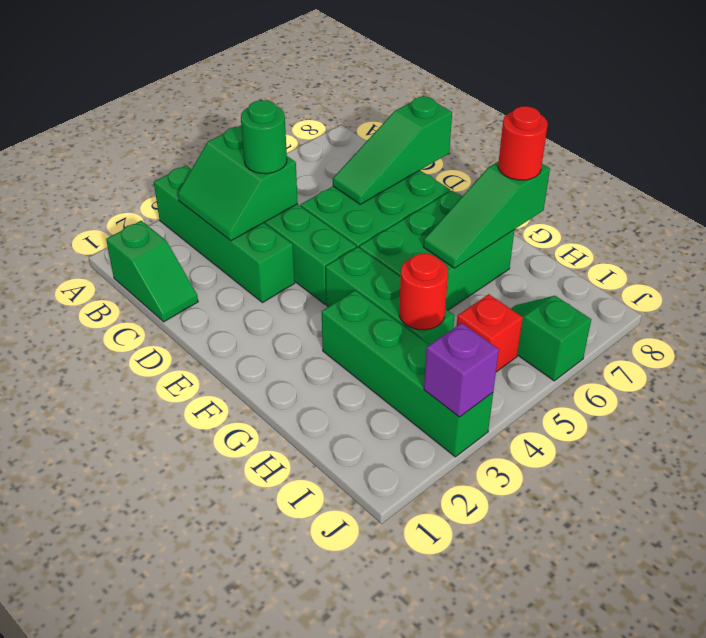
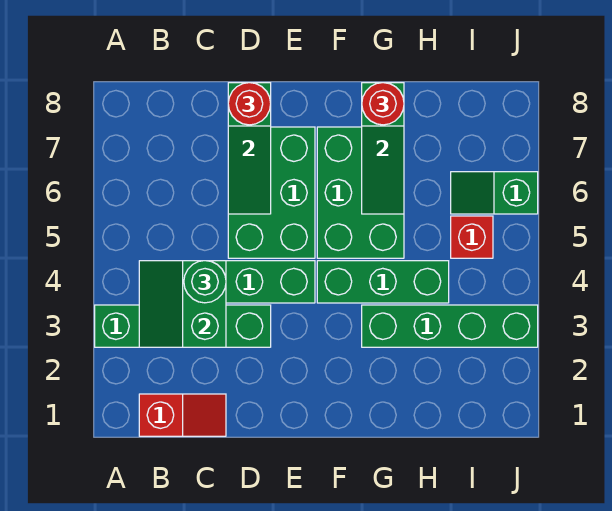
green slope B1:C1 level 1 top B -> red slope B1:C1 level 1 top B
green slope B3:C4 level 2 top 4 -> green slope B3:C4 level 2 top C
red round brick H4 level 2 -> red round brick D8 level 3
purple brick J3 level 2 -> none

